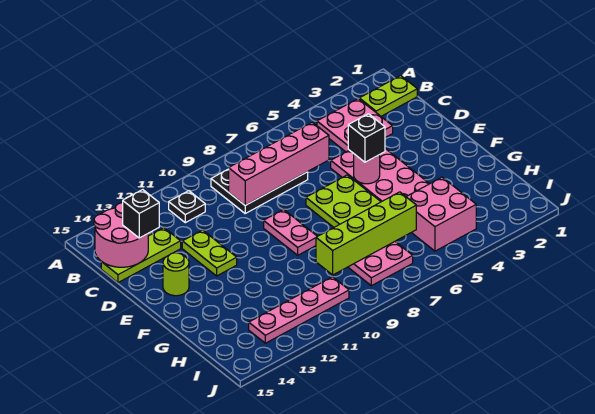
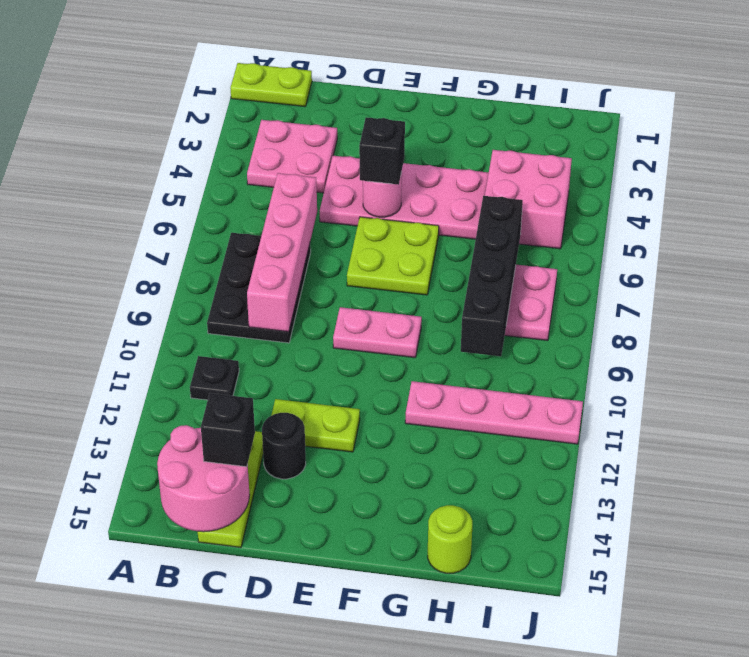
lime plate B1:B2 level 1 -> lime plate A1:B1 level 1
none -> black round brick D13 level 1
lime round brick E14 level 1 -> lime round brick H15 level 1
lime brick H6:H9 level 2 -> black brick H6:H9 level 2
pink plate I10:I13 level 1 -> pink plate G11:J11 level 1

